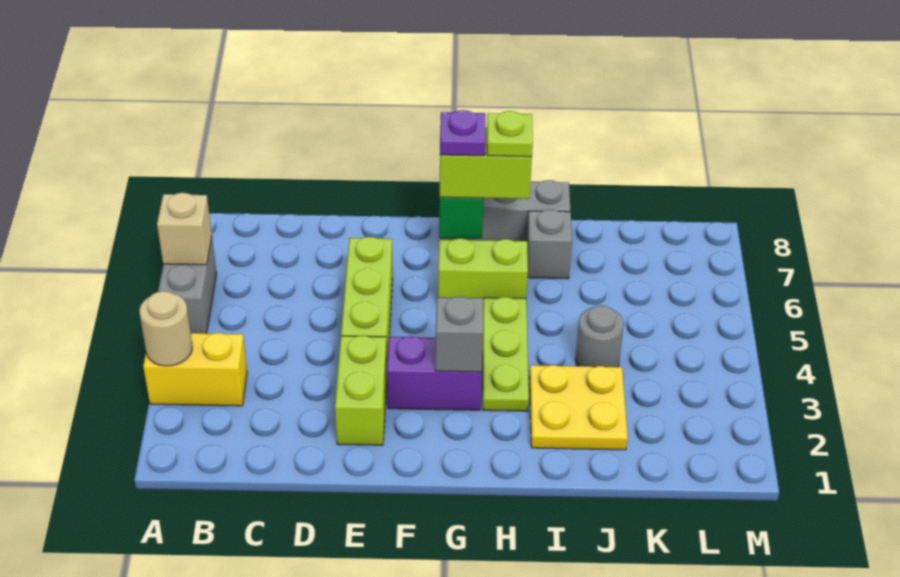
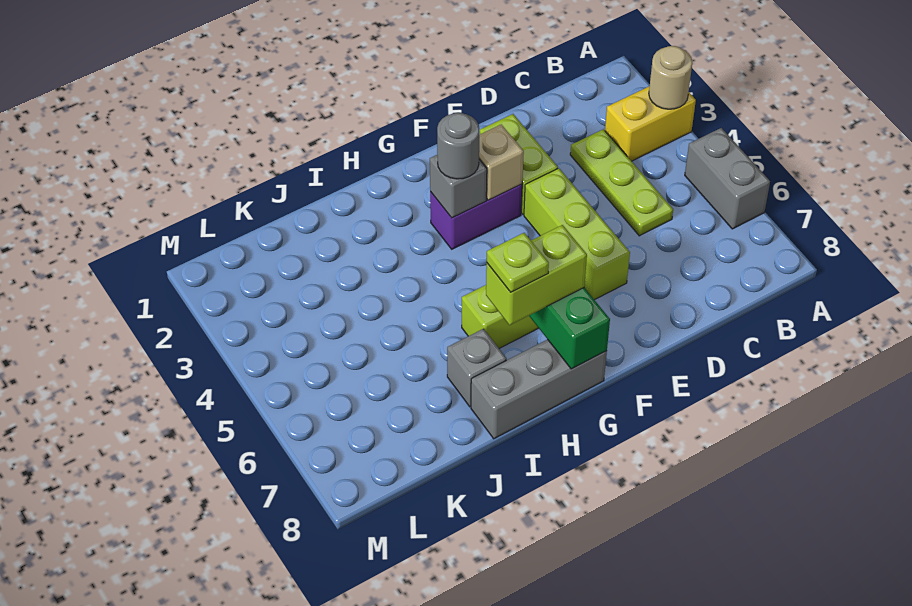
tan brick A6 level 2 -> tan brick F3 level 2
purple plate G7 level 4 -> none
lime plate H3:H5 level 1 -> lime plate C3:C5 level 1
yellow plate I2:J3 level 1 -> none
grey round brick J4 level 1 -> grey round brick G3 level 3

